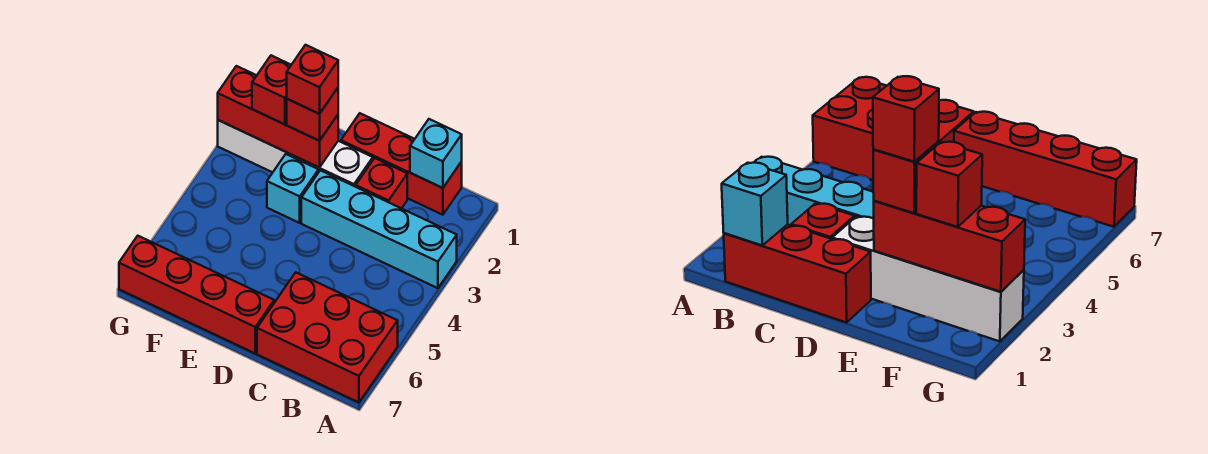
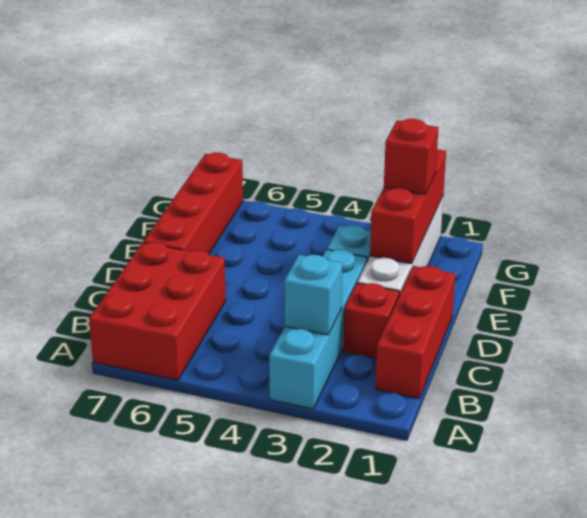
cyan brick B1 level 2 -> cyan brick B3 level 2
red brick E2 level 3 -> none
red brick E2 level 4 -> none

